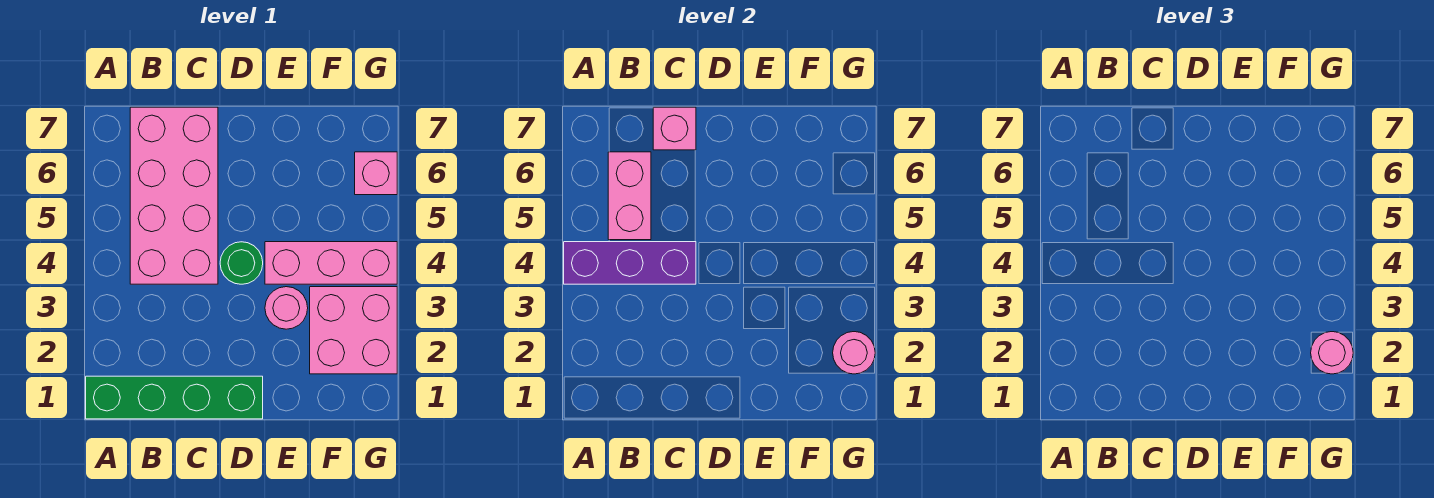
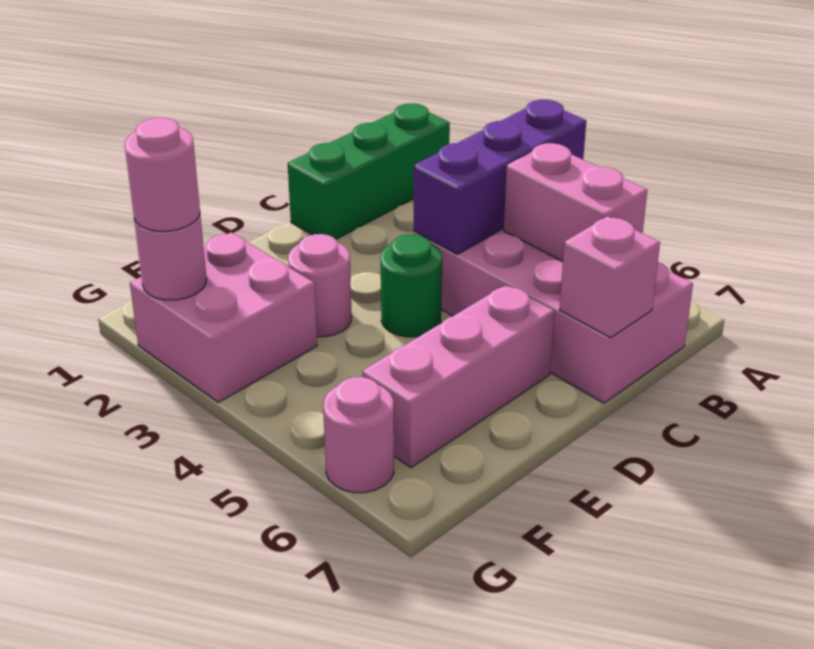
green brick A1:D1 level 1 -> green brick A1:C1 level 1
pink brick E4:G4 level 1 -> pink brick D6:F6 level 1
pink brick G6 level 1 -> pink round brick G6 level 1

